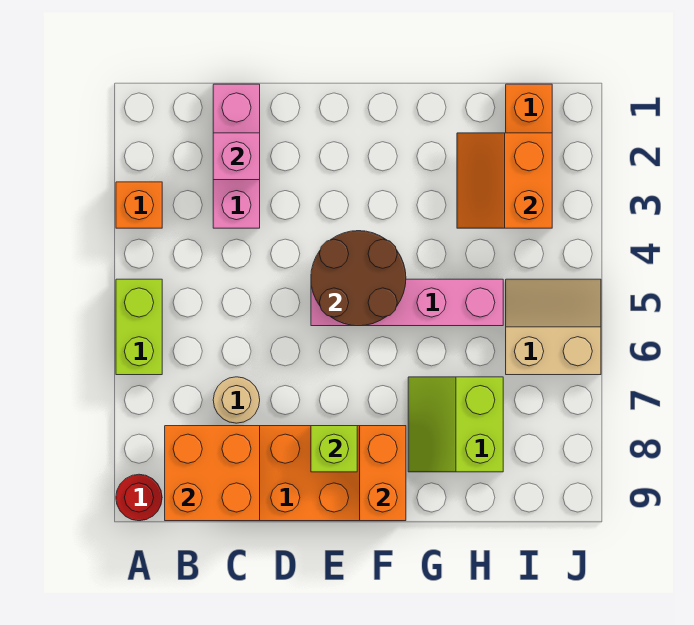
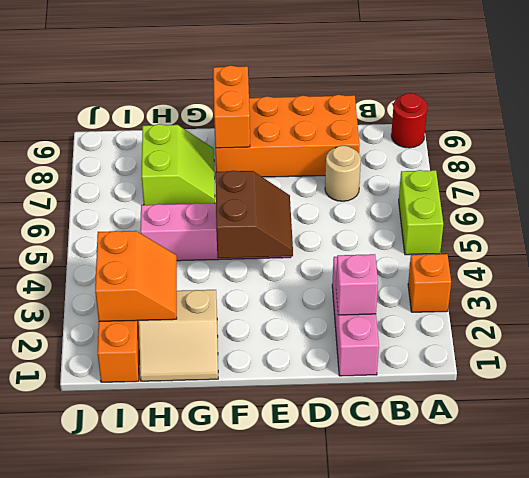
orange brick B8:C9 level 2 -> none
brown round brick E4:F5 level 2 -> brown slope E4:F5 level 2 top F
lime brick E8 level 2 -> none
tan slope I5:J6 level 1 top 6 -> tan slope G1:H2 level 1 top 2

